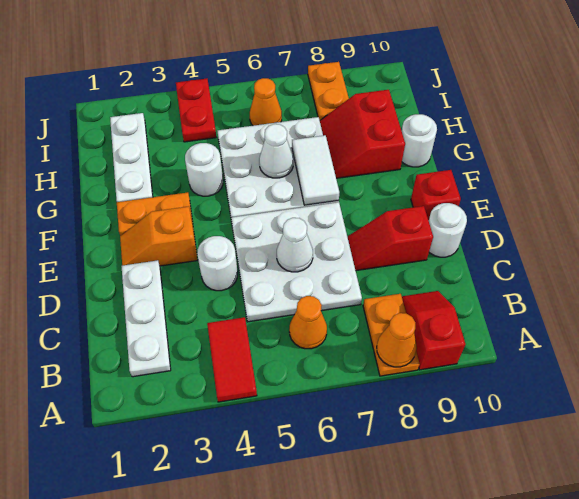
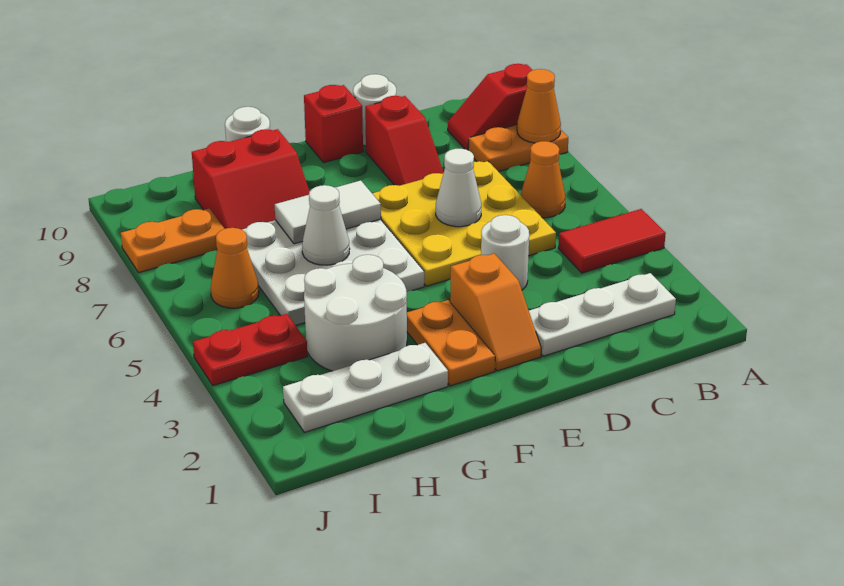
white plate C5:E7 level 1 -> yellow plate C5:E7 level 1
white round brick G4 level 1 -> white round brick G3:H4 level 1

